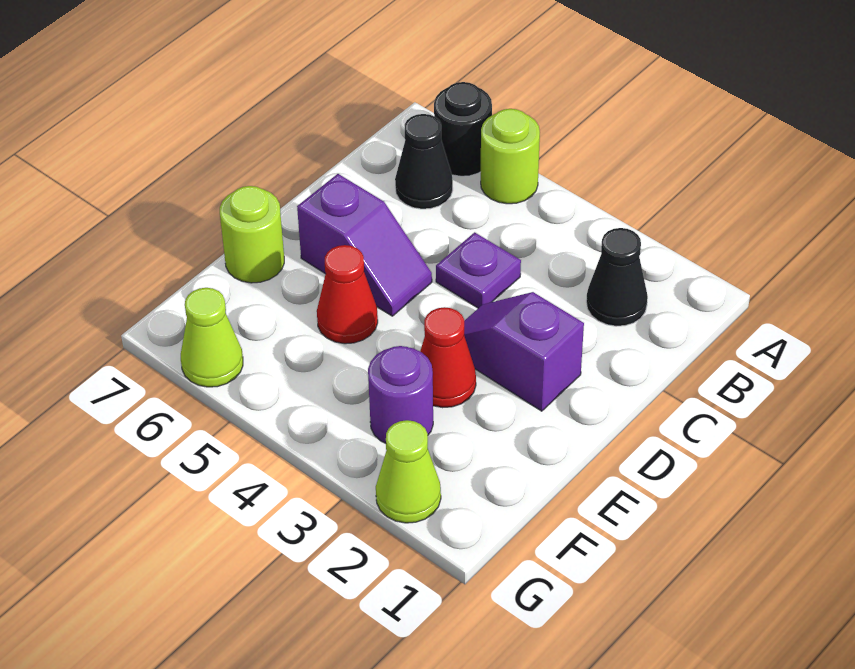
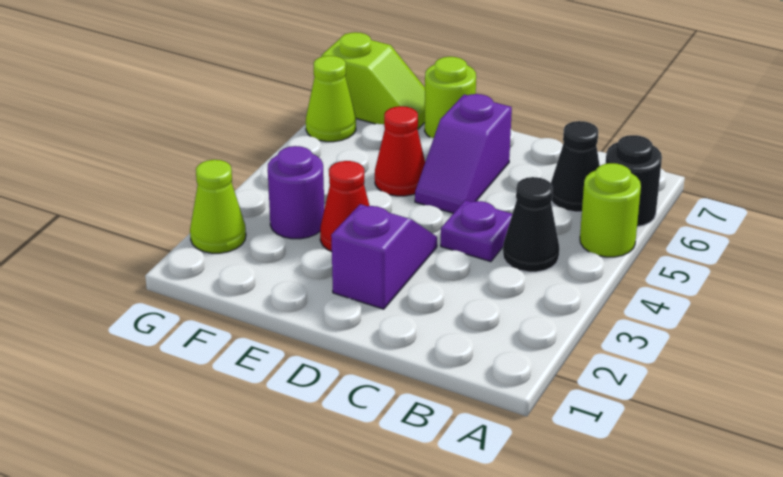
black cone B2 level 1 -> black cone B4 level 1
none -> lime slope F7:G7 level 1 top G

